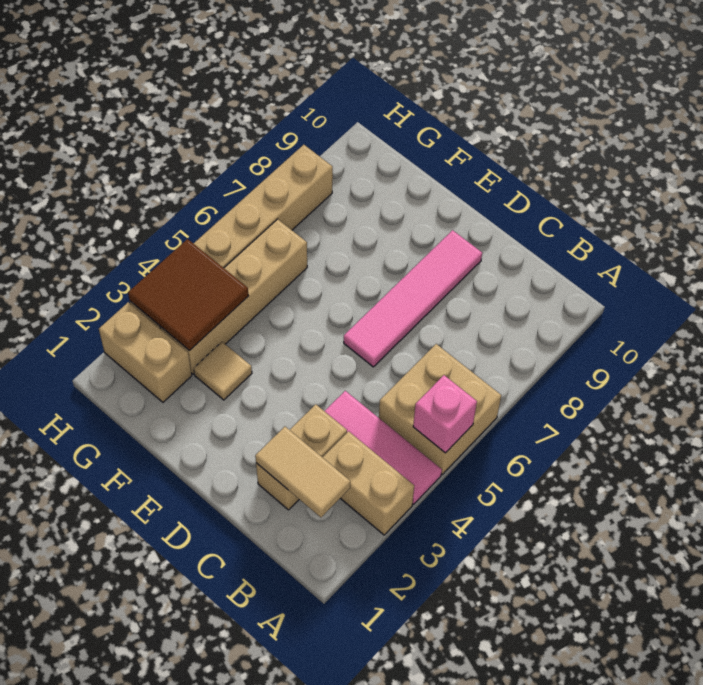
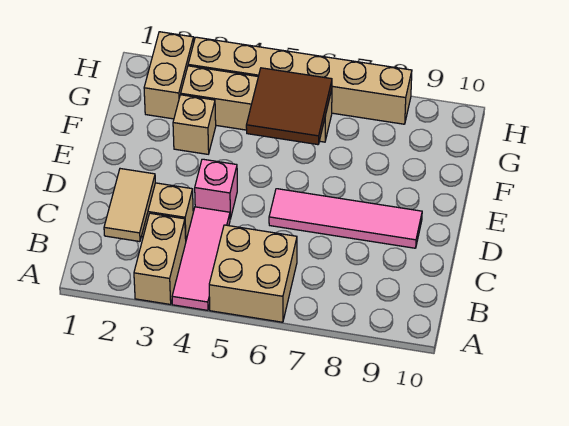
pink brick A5 level 2 -> pink brick D4 level 1
tan tile F3 level 1 -> tan brick F3 level 1
brown tile G3:H4 level 2 -> brown tile F5:G6 level 2

